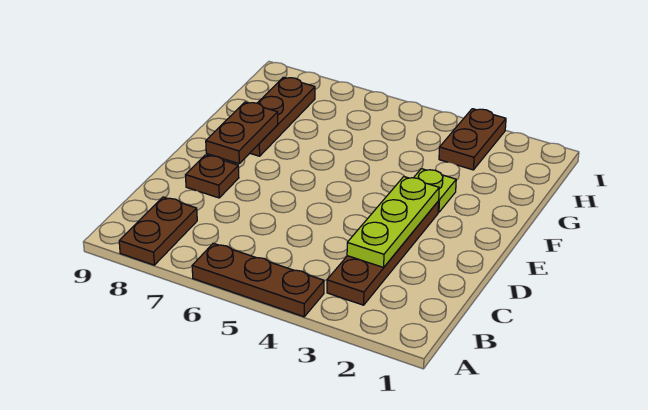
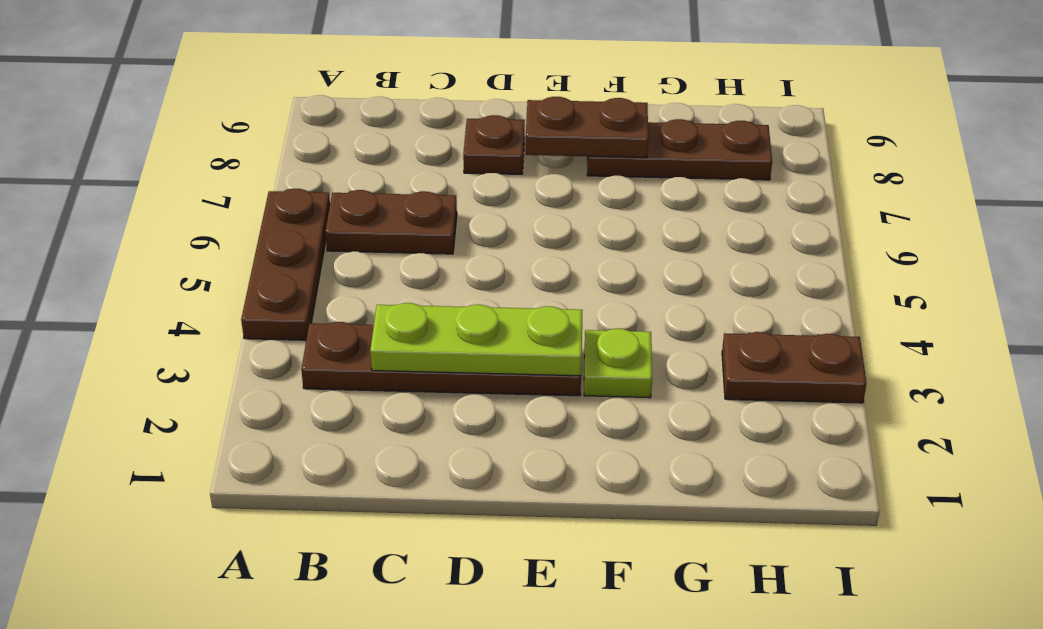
brown plate A8:B8 level 1 -> brown plate B6:C6 level 1

